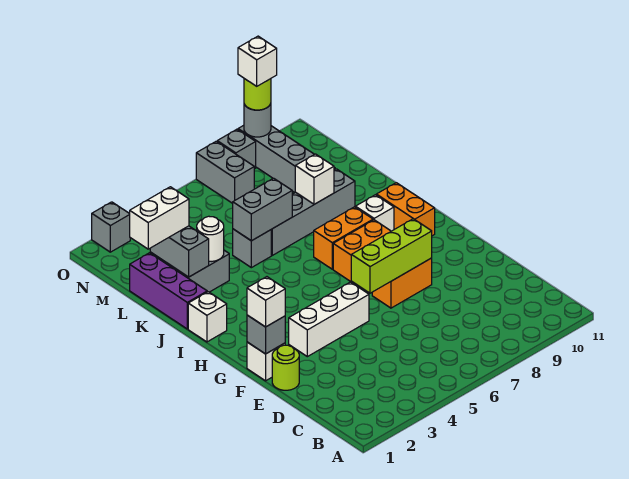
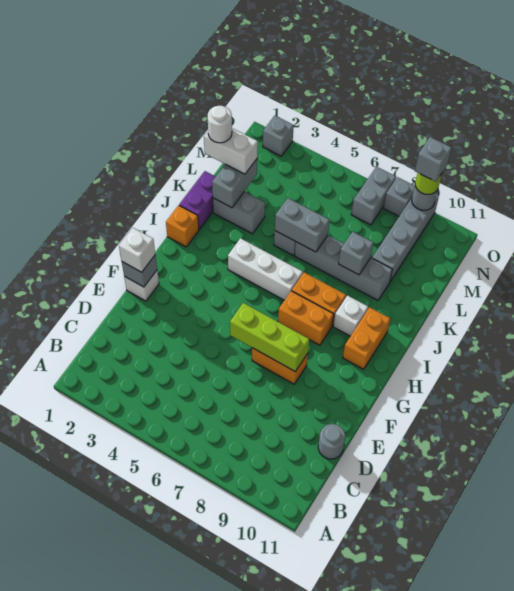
none -> grey round brick D11 level 1
lime round brick E1 level 1 -> none
white brick F3:F5 level 1 -> white brick I4:I6 level 1
white brick I1 level 1 -> orange brick I1 level 1
purple brick J1:L1 level 1 -> purple brick J1:K1 level 1
white round brick K3 level 2 -> white round brick L1 level 4
white brick K8 level 2 -> grey brick K8 level 2
white brick O9 level 4 -> grey brick O9 level 4

